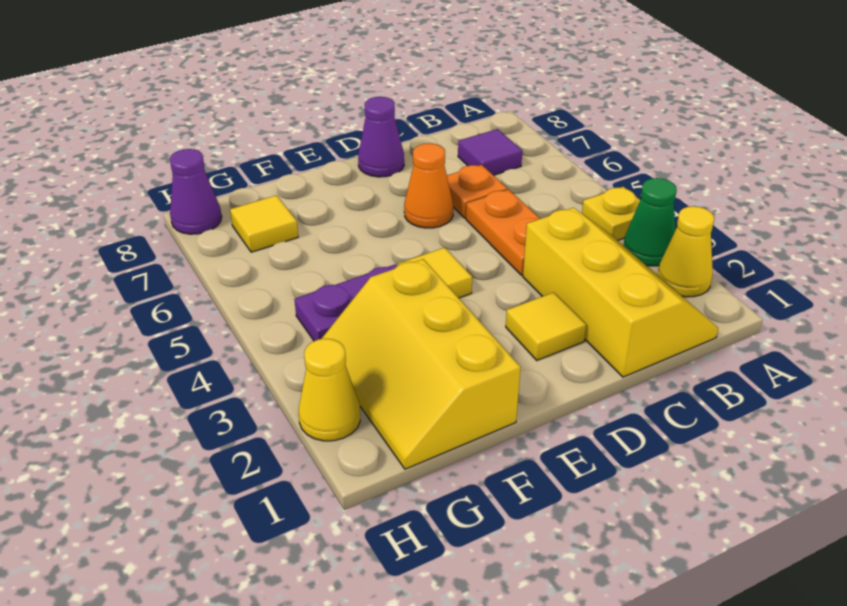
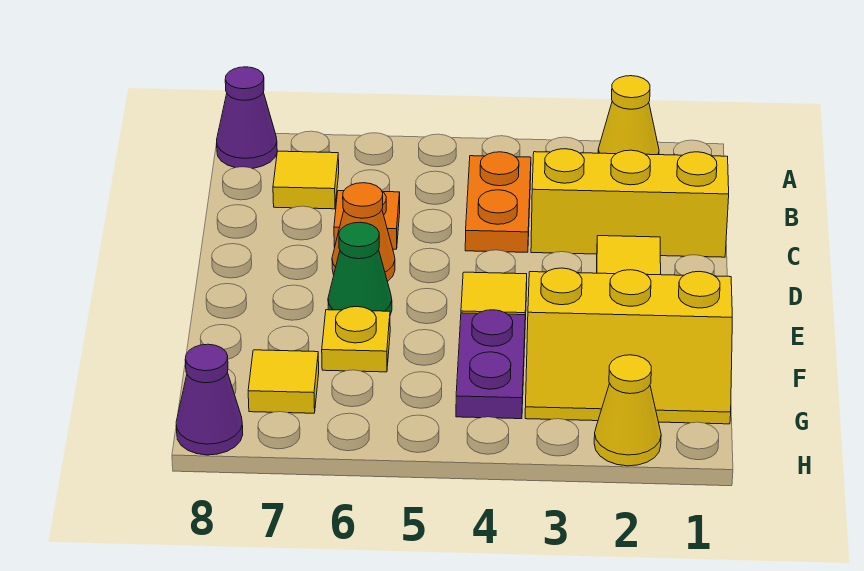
green cone A3 level 1 -> green cone E6 level 1
yellow plate A4 level 1 -> yellow plate F6 level 1
purple tile B7 level 1 -> yellow tile B7 level 1
orange plate C4:C5 level 1 -> orange plate B4:C4 level 1
purple cone D8 level 1 -> purple cone A8 level 1

